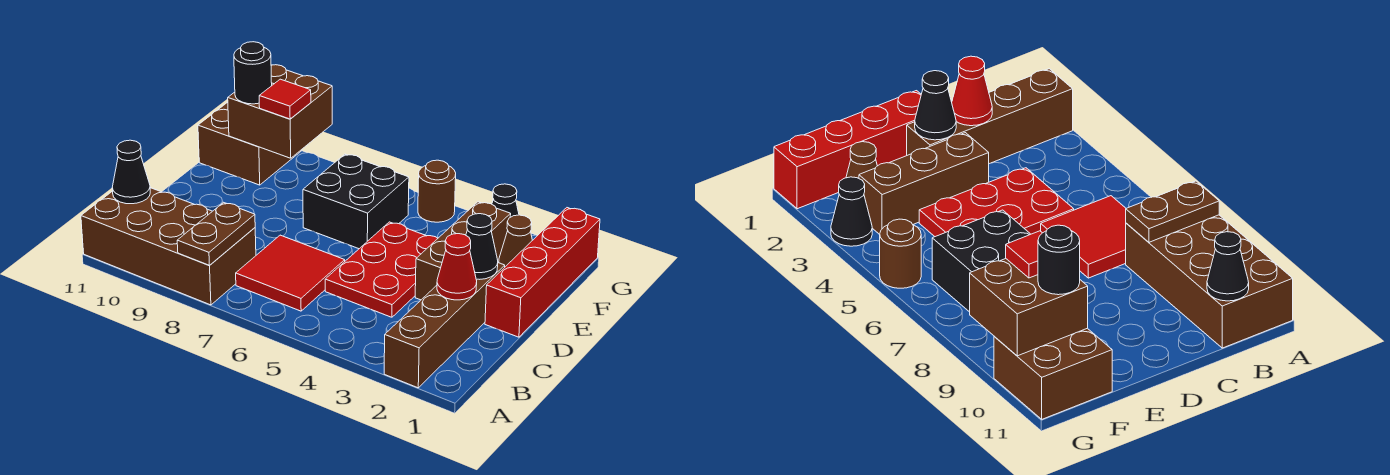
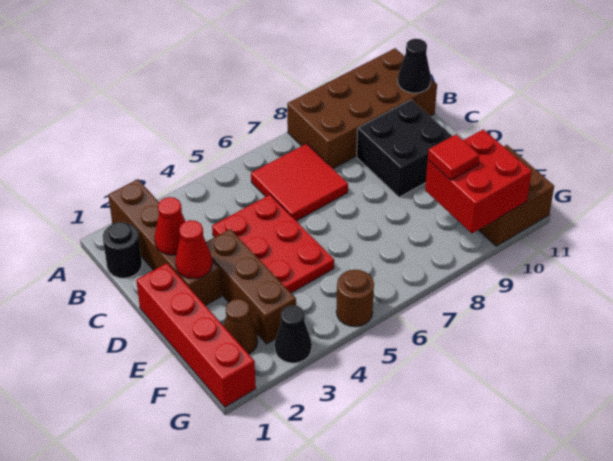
brown plate A8:B8 level 2 -> none
black cone D2 level 2 -> red cone D2 level 2
black brick E6:F7 level 1 -> black brick C9:D10 level 1
brown brick F9:G10 level 2 -> red brick F9:G10 level 2
black round brick F10 level 3 -> black round brick B1 level 1

